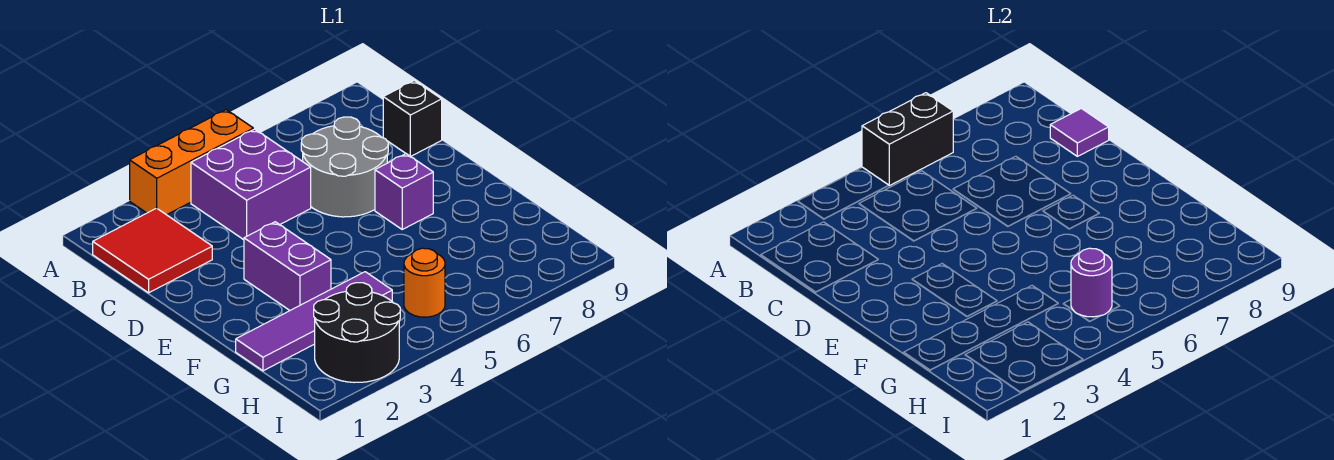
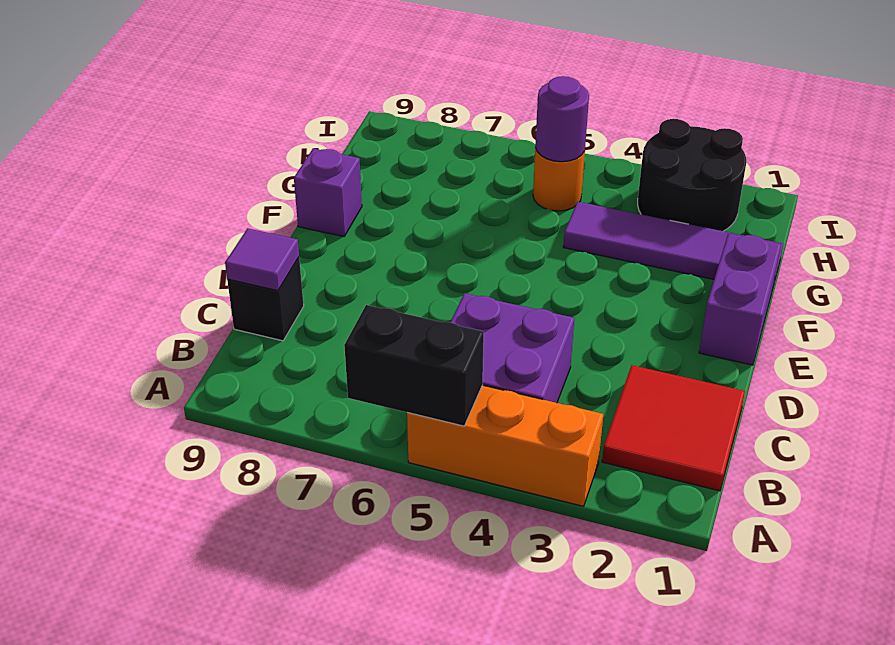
grey round brick C6:D7 level 1 -> none
purple brick E3:F3 level 1 -> purple brick E1:F1 level 1
purple brick E7 level 1 -> purple brick F9 level 1

